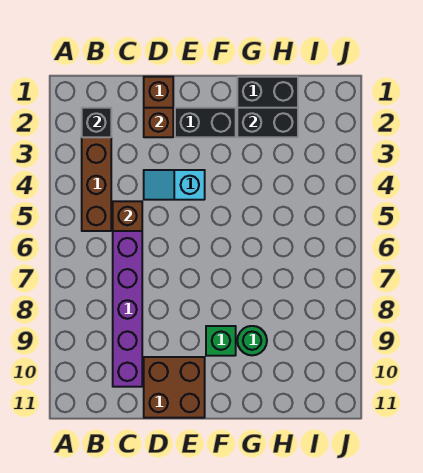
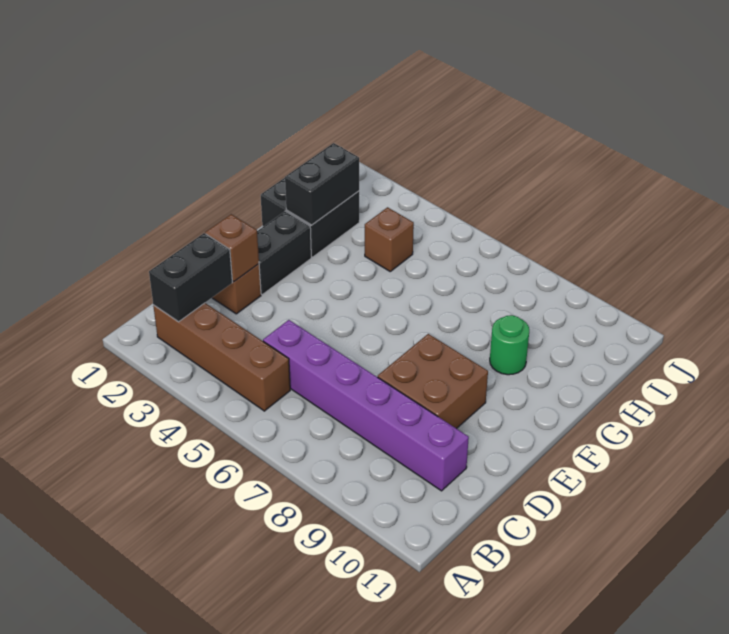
black brick B2 level 2 -> black brick B2:C2 level 2
brown brick C5 level 2 -> brown brick H4 level 1
cyan slope D4:E4 level 1 top E -> none
brown brick D10:E11 level 1 -> brown brick D8:E9 level 1
green brick F9 level 1 -> none

